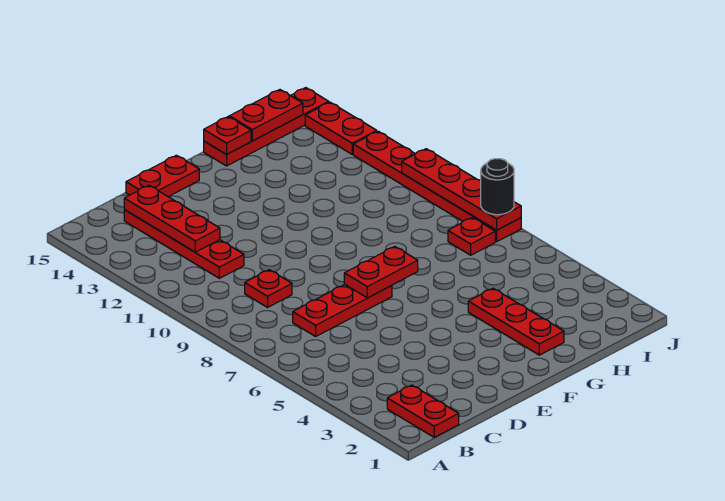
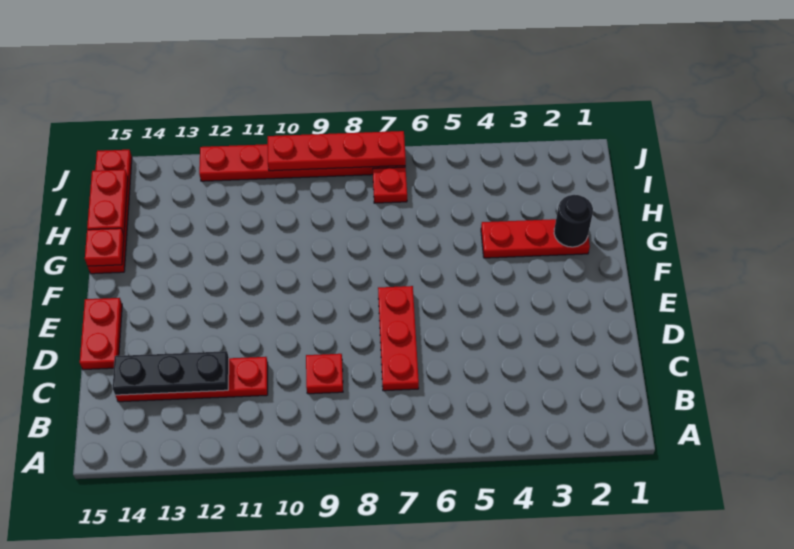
red plate B1:B2 level 1 -> none
red plate C12:C14 level 2 -> black plate C12:C14 level 2
red plate E7:F7 level 2 -> none
black round brick J7 level 3 -> black round brick G2 level 2
red plate J13:J14 level 1 -> none

